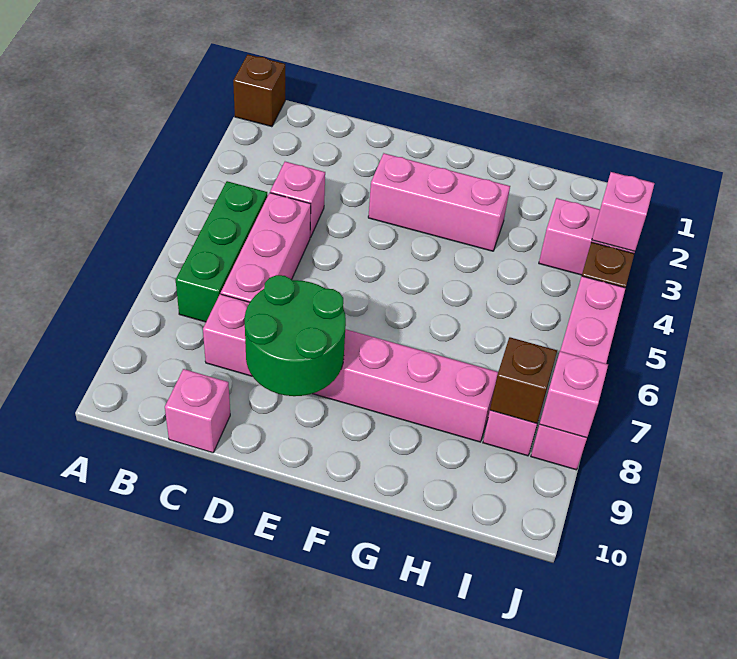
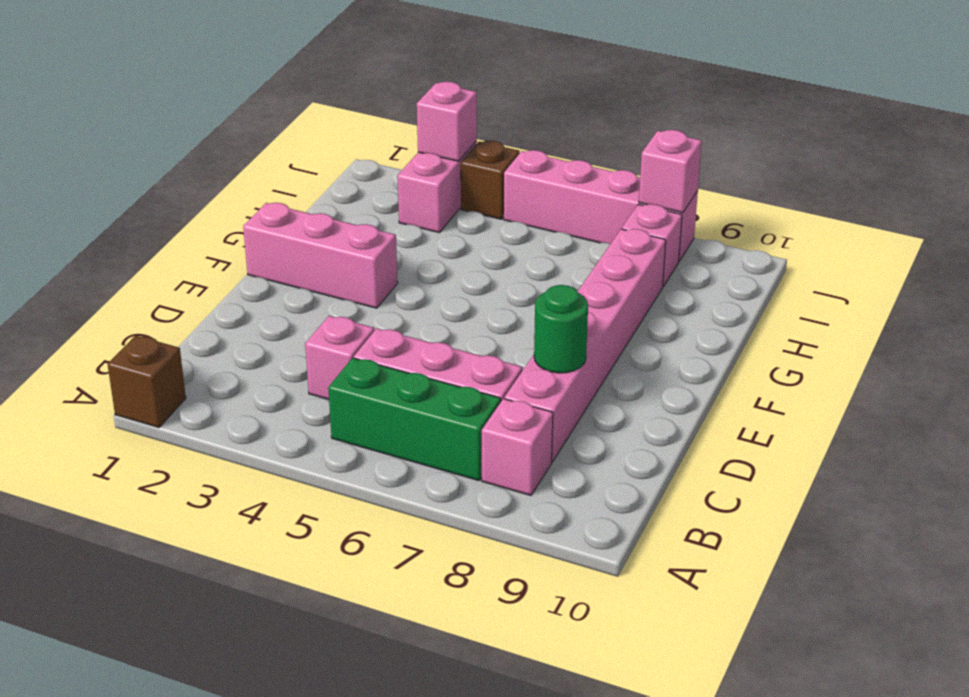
pink brick C10 level 1 -> pink brick B8 level 1
green round brick D8:E9 level 2 -> green round brick D8 level 2
pink brick E3:G3 level 1 -> pink brick F1:F3 level 1
brown brick I8 level 2 -> none

